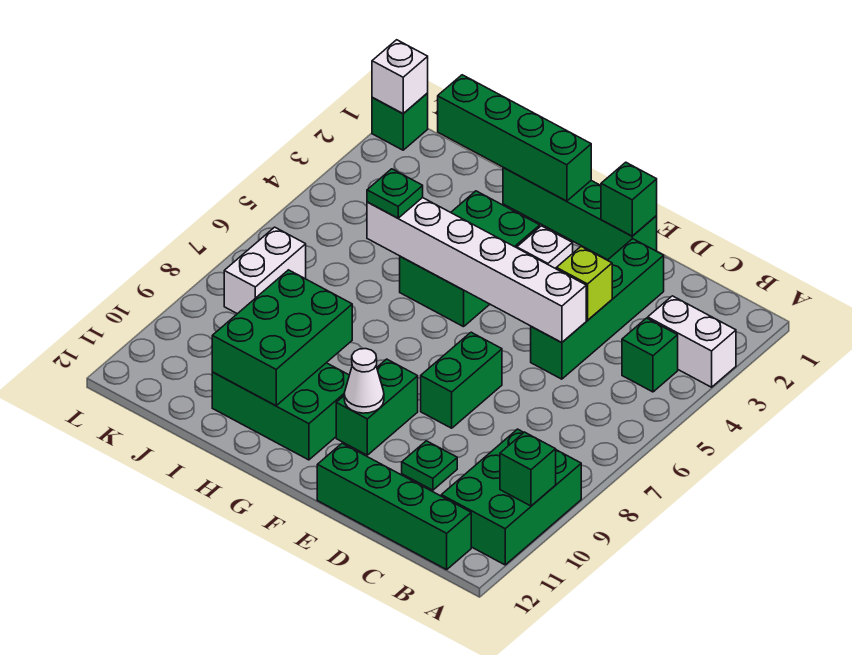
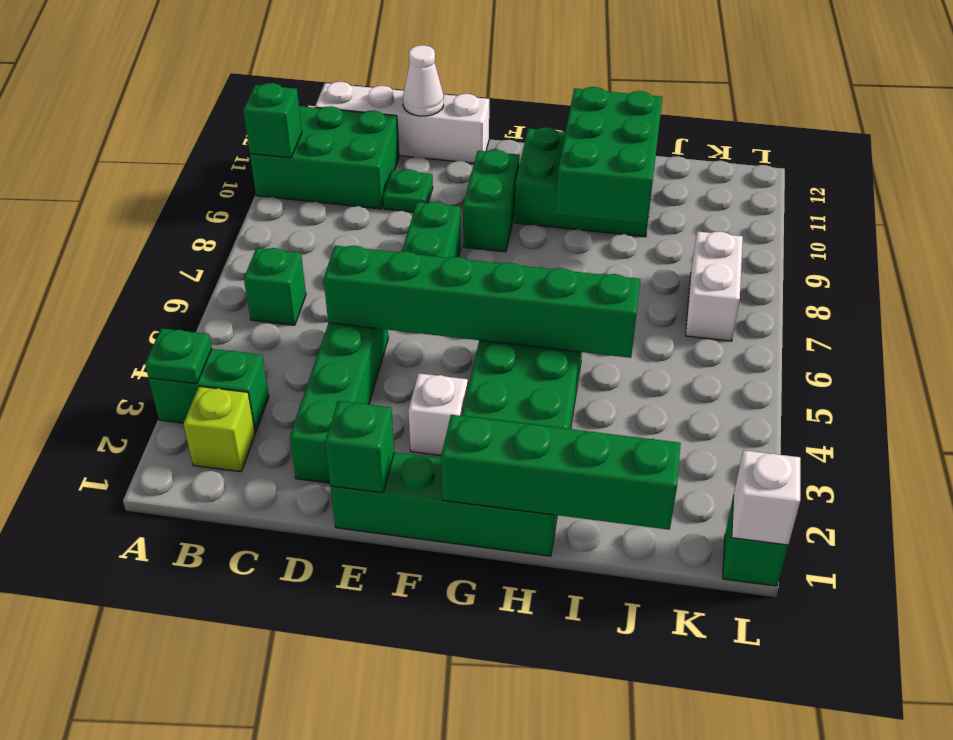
white brick A3:B3 level 1 -> green brick A3:B3 level 1
green brick A9:B11 level 1 -> green brick A10:C11 level 1
green brick B4 level 1 -> green brick B6 level 1
green brick B12:E12 level 1 -> white brick B12:E12 level 1
lime brick D4 level 2 -> lime brick B2 level 1
white brick D5:I5 level 2 -> green brick D5:I5 level 2
white cone F10 level 2 -> white cone D12 level 2
green plate I5 level 3 -> green plate A3 level 2

